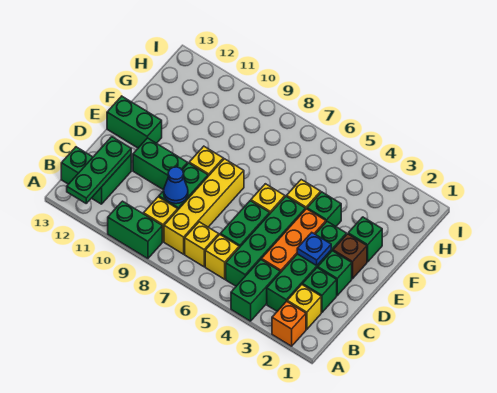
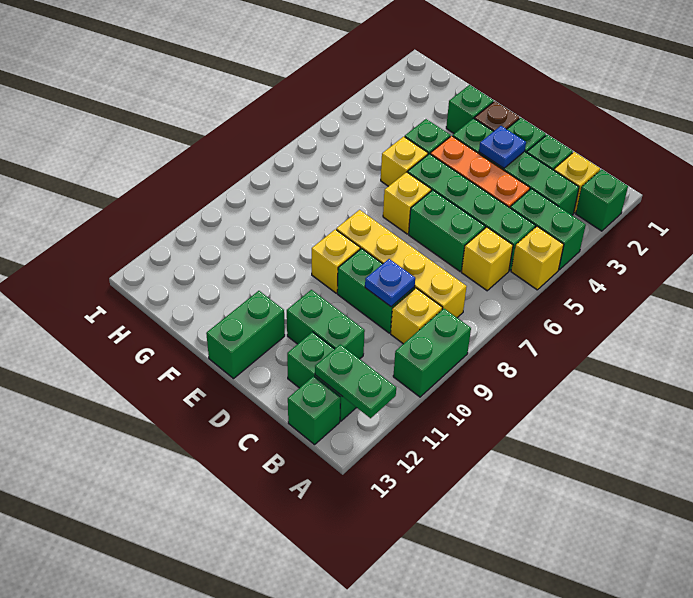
orange brick A2 level 1 -> green brick A2 level 1
green plate A12:C12 level 2 -> green plate A12:B12 level 2
yellow brick B7 level 1 -> yellow brick A5 level 1
blue cone C9 level 2 -> blue plate C9 level 2
green brick D10:D11 level 1 -> green brick C11:D11 level 1

